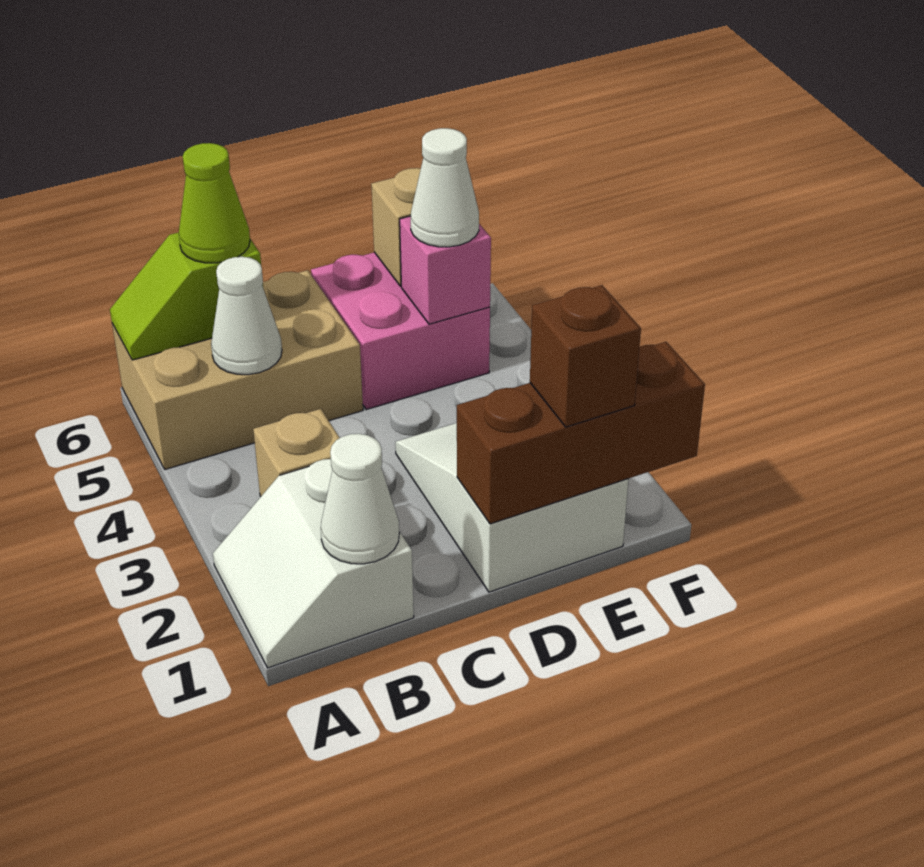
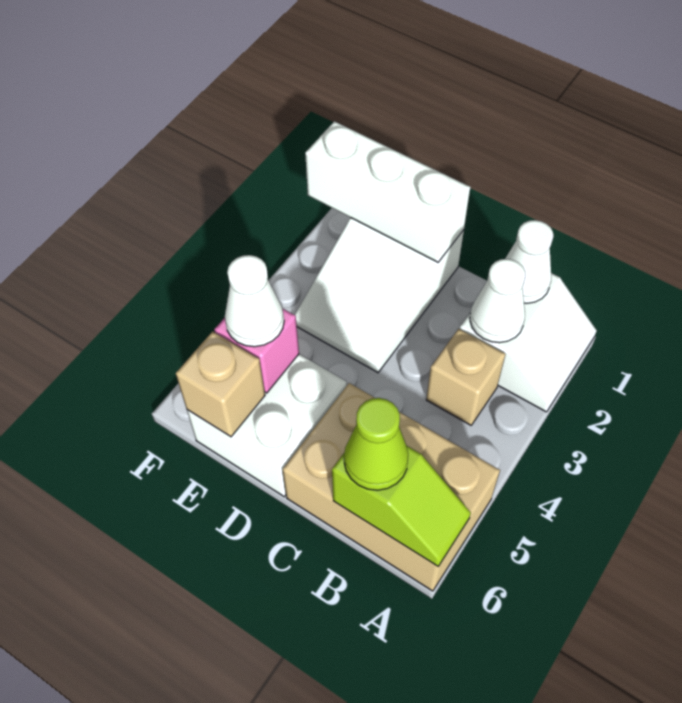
white cone B5 level 2 -> white cone B2 level 2
brown brick D1:F1 level 2 -> white brick D1:F1 level 2
pink brick D5:E6 level 1 -> white brick D5:E6 level 1
brown brick E1 level 3 -> none

